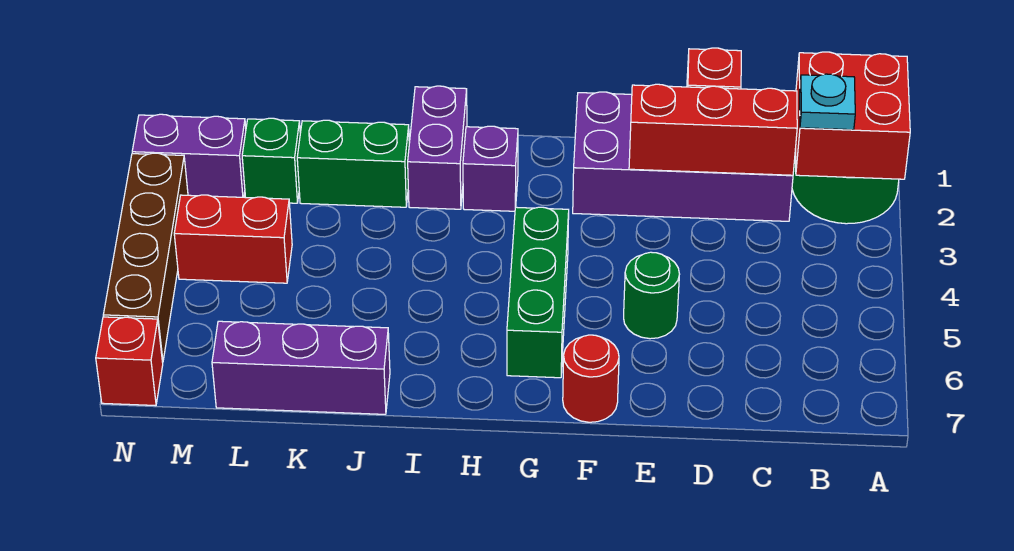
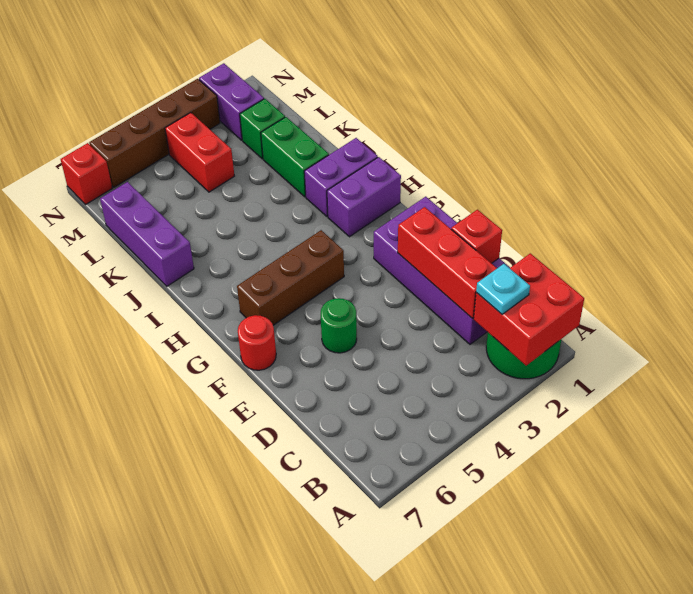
green brick G4:G6 level 1 -> brown brick G4:G6 level 1
purple brick H2 level 1 -> purple brick H1:H2 level 1

